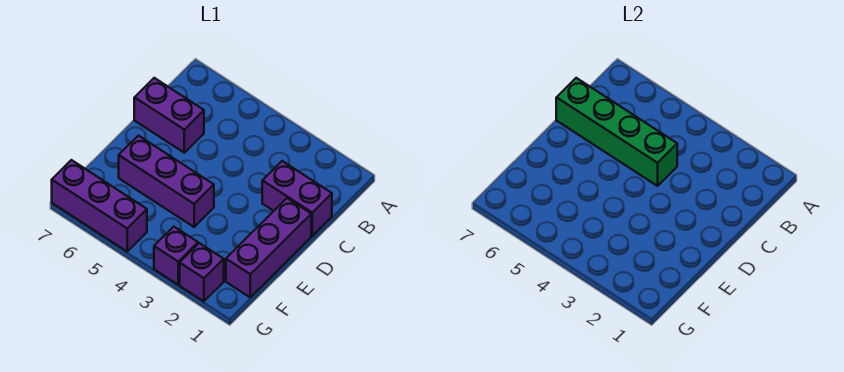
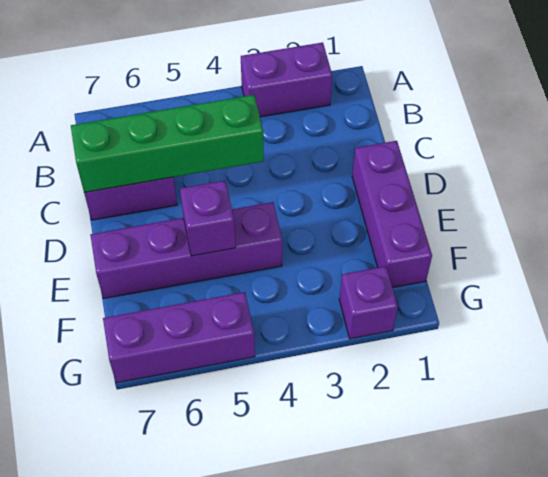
purple brick C1:C2 level 1 -> purple brick A2:A3 level 1
purple brick E4:E6 level 1 -> purple brick E4:E7 level 1
purple brick G3 level 1 -> purple brick E5 level 2

